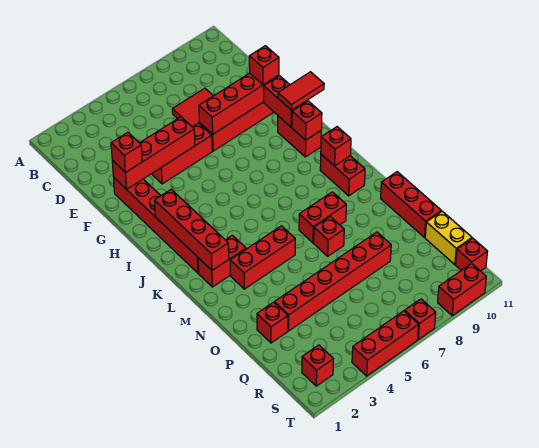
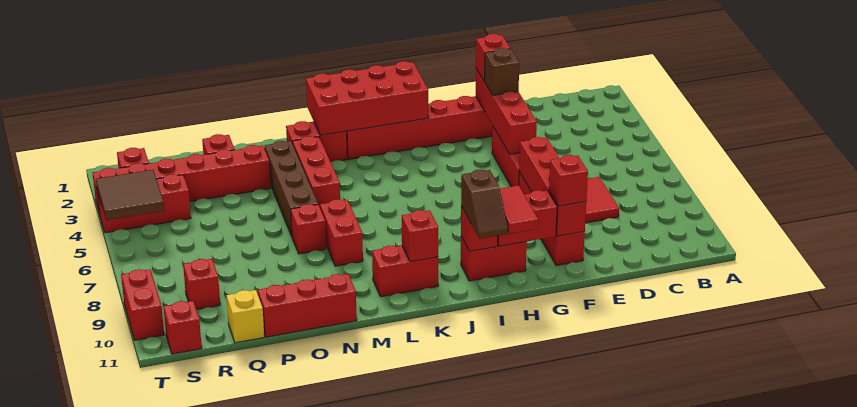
none -> brown brick F3 level 3
red brick I2:L2 level 2 -> red brick I1:L2 level 2
none -> brown slope I10:I11 level 3 top 10
red brick L2:L3 level 1 -> red brick L2:M2 level 1
none -> brown brick N3:N6 level 1
red brick P3:P8 level 1 -> red brick O3:T3 level 1
yellow brick Q11:R11 level 1 -> yellow brick Q11 level 1
none -> brown tile S4:T5 level 2
red brick T4:T6 level 1 -> red brick R4:T4 level 1
red brick T7 level 1 -> red brick R9 level 1

